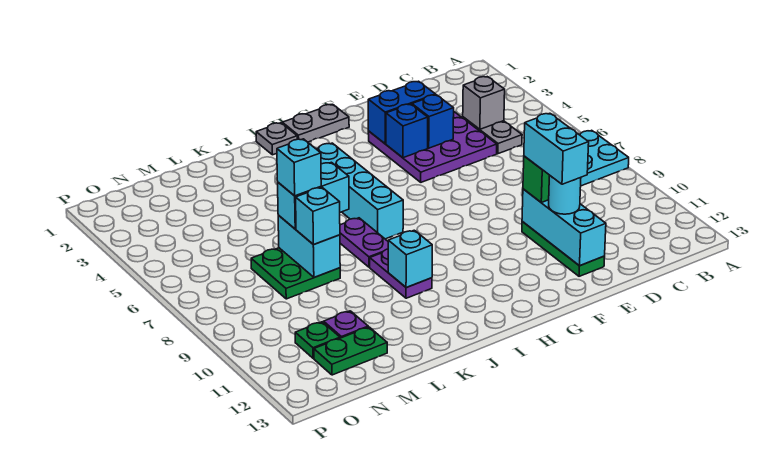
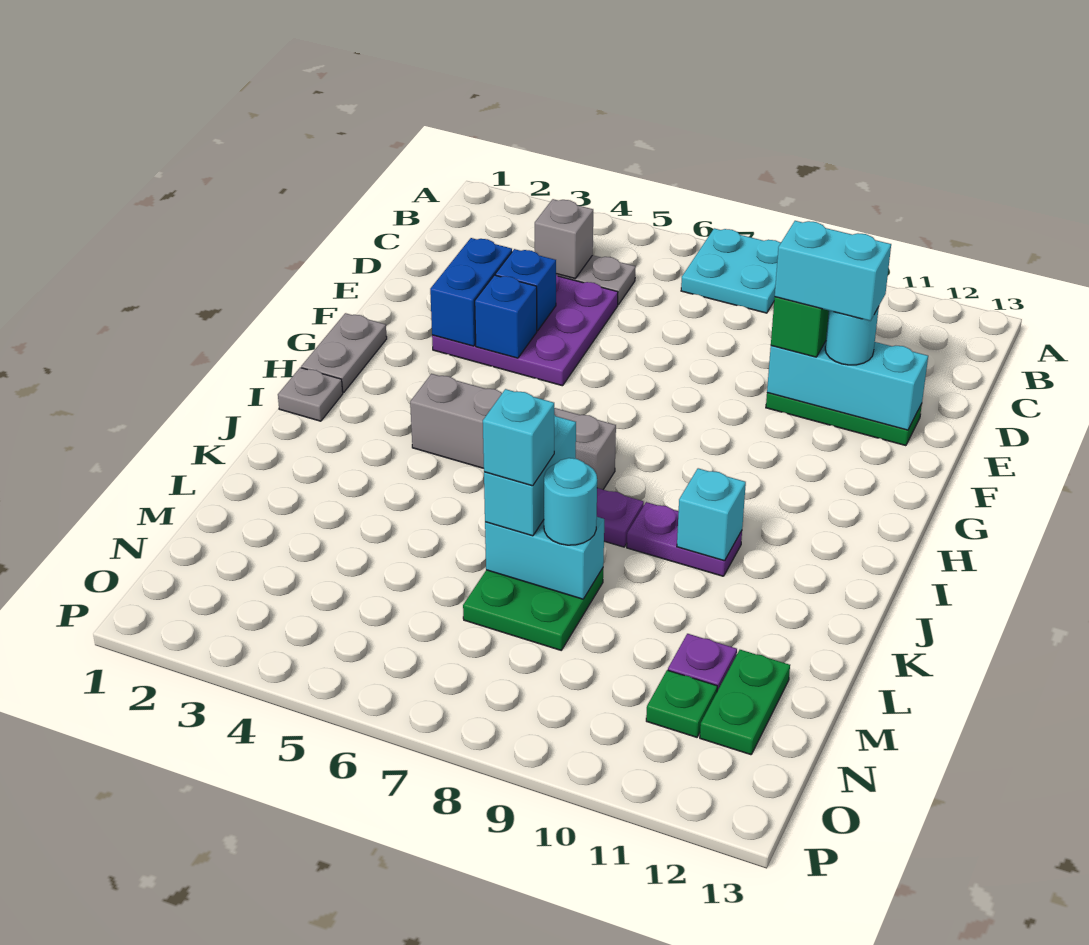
cyan brick I4:I7 level 1 -> grey brick I4:I7 level 1
cyan brick L8 level 3 -> cyan round brick L8 level 3

